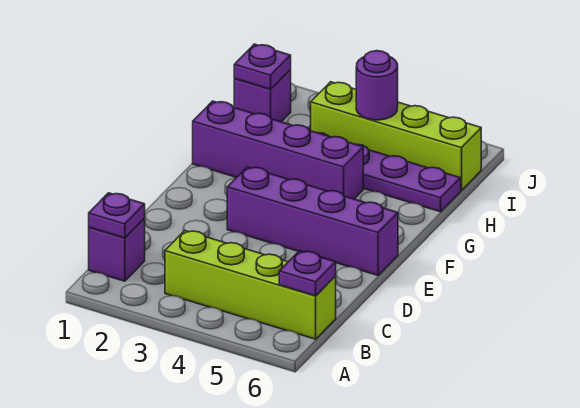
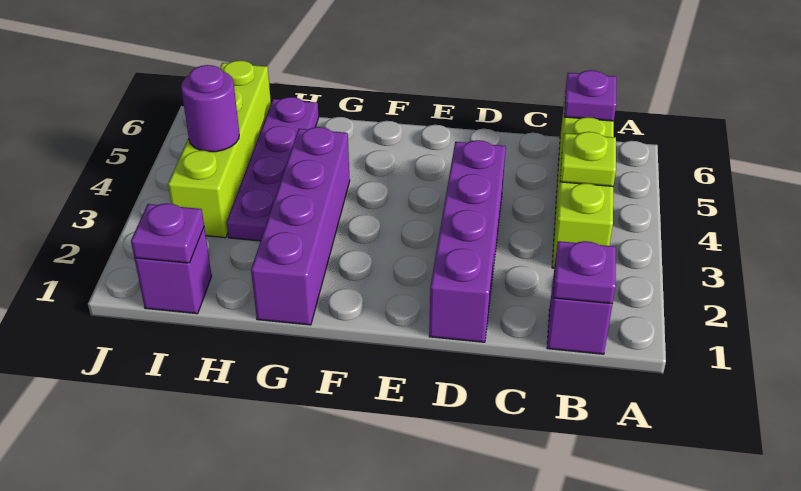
none -> lime plate B4 level 2
purple brick E3:E6 level 1 -> purple brick D1:D4 level 1

